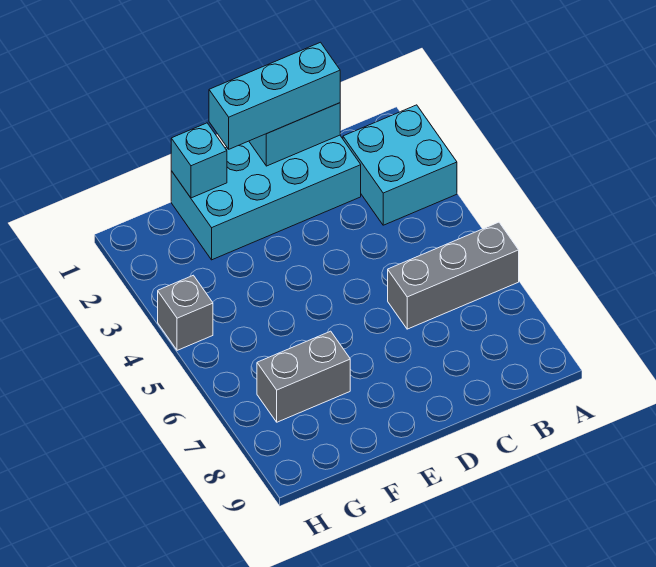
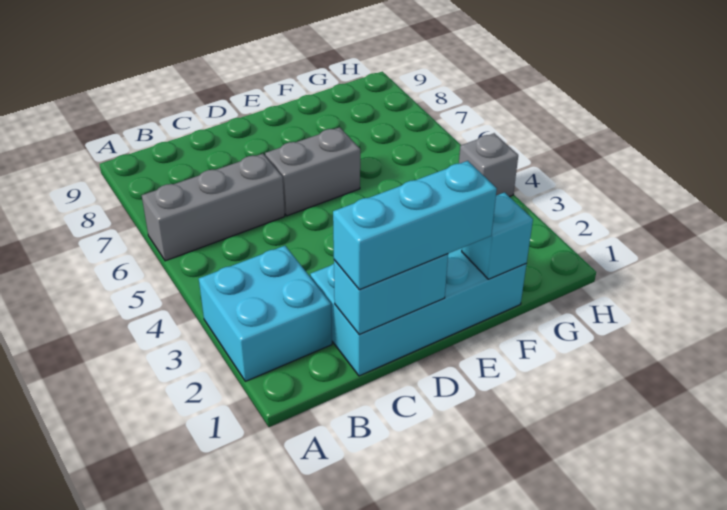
grey brick F7:G7 level 1 -> grey brick D6:E6 level 1

